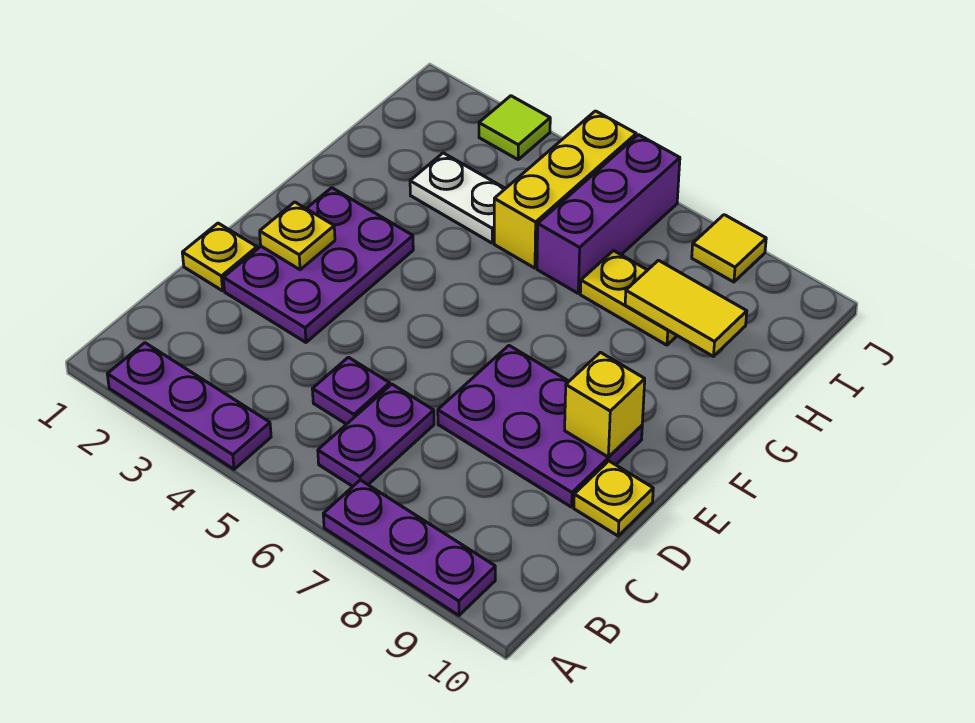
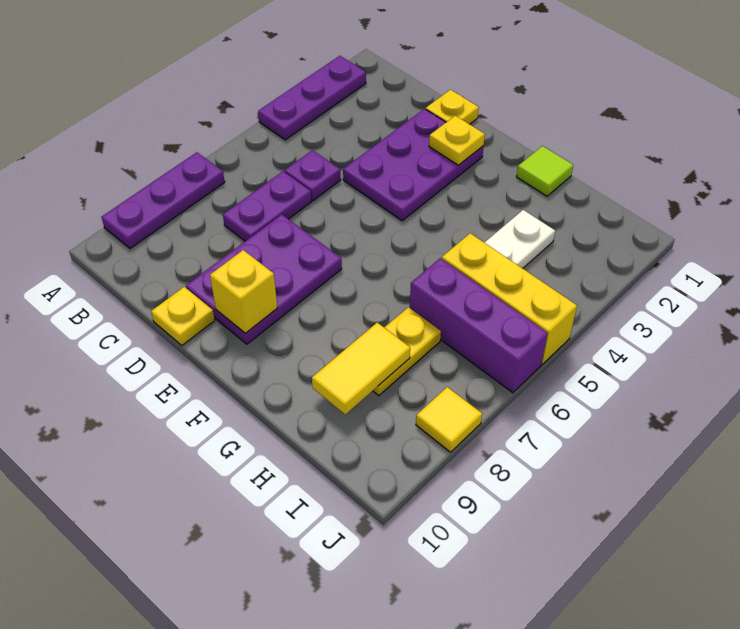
purple plate B6:C6 level 1 -> purple plate C6:C7 level 1
purple plate D2:F3 level 1 -> purple plate D2:E4 level 1
lime tile J3 level 1 -> lime tile G1 level 1

